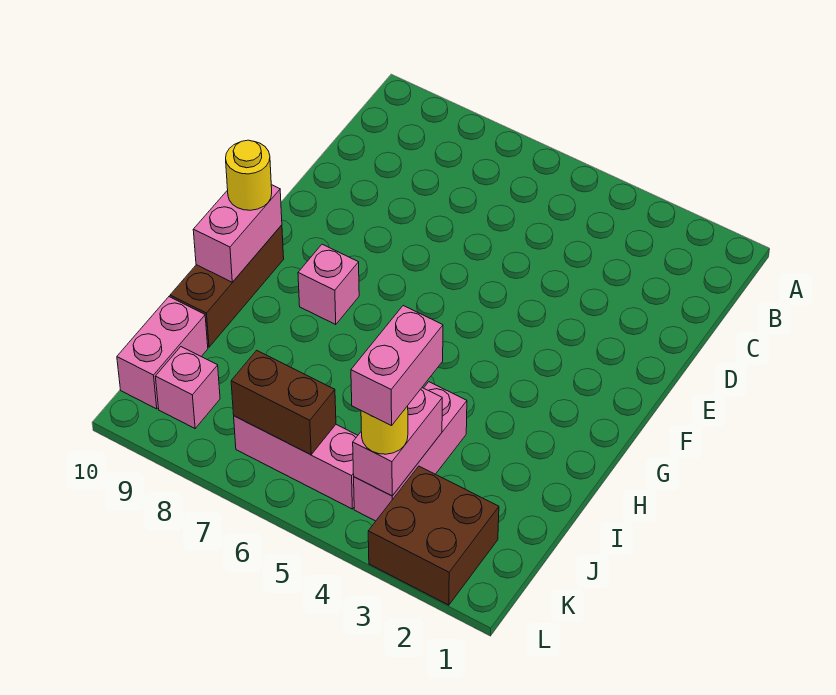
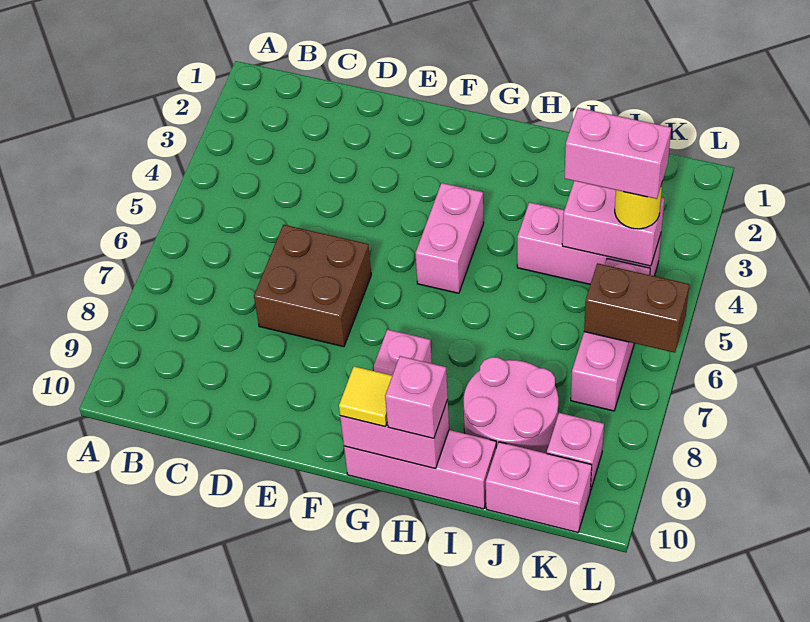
none -> pink brick G4:G5 level 1
brown brick G10:I10 level 1 -> pink brick G10:I10 level 1
yellow round brick G10 level 3 -> yellow tile G10 level 3
none -> pink brick H10 level 3
none -> pink round brick I8:J9 level 1
brown brick K2:L3 level 1 -> brown brick D6:E7 level 1
brown brick K6:K7 level 2 -> brown brick K6:L6 level 2

